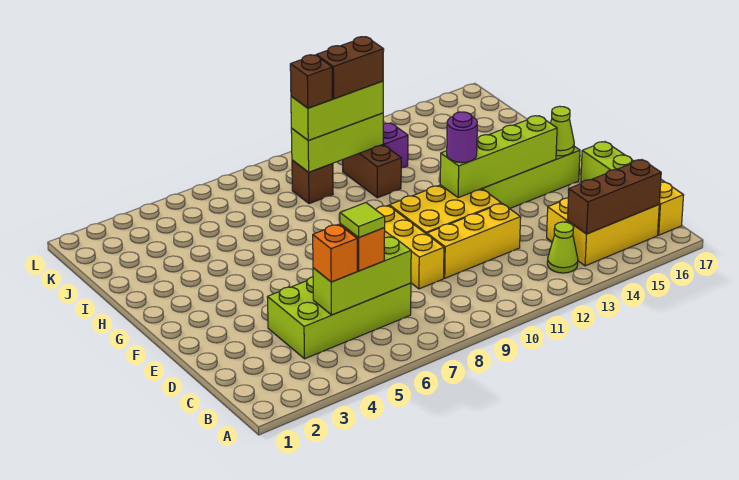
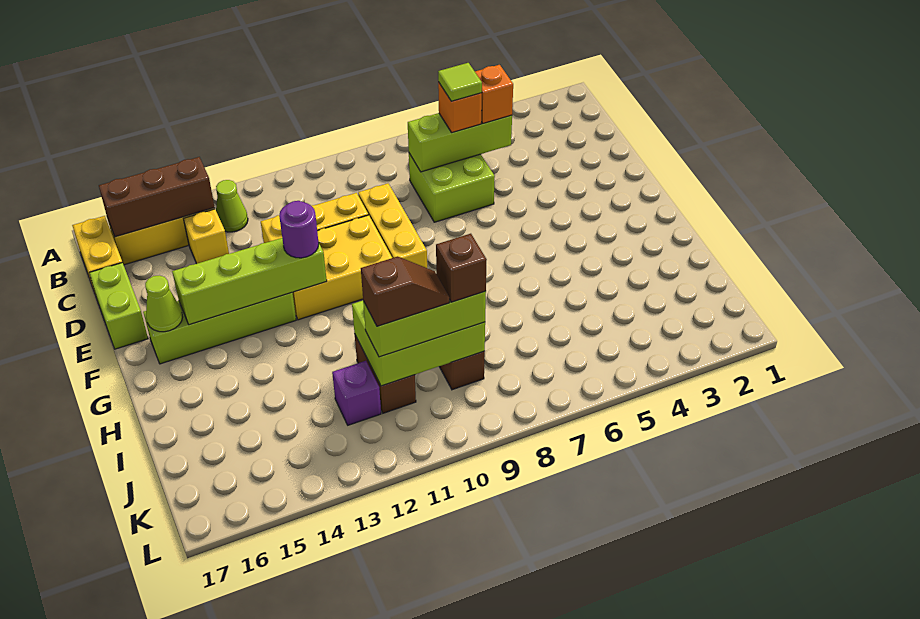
lime brick C4:D7 level 1 -> lime brick C6:D7 level 1
lime brick J9:J11 level 2 -> lime brick I9:J11 level 2
brown brick J10:J11 level 4 -> brown slope J10:J11 level 4 top 11

